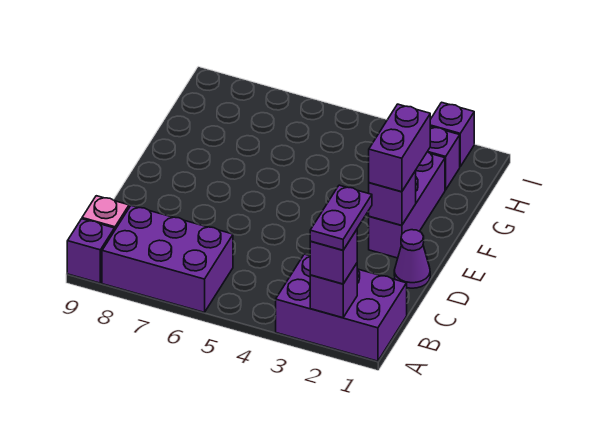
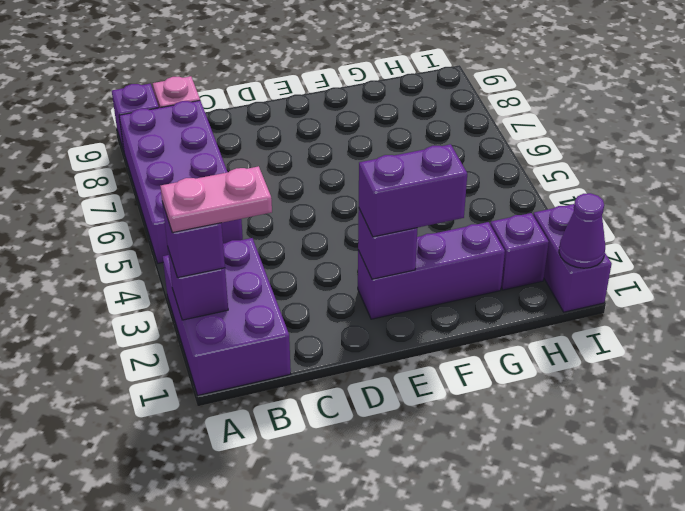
purple plate A2:B2 level 4 -> pink plate A2:B2 level 4
purple brick A6:B8 level 1 -> purple brick A5:B8 level 1
purple cone D1 level 1 -> purple cone I1 level 2
purple brick I2 level 1 -> purple brick I1:I2 level 1

